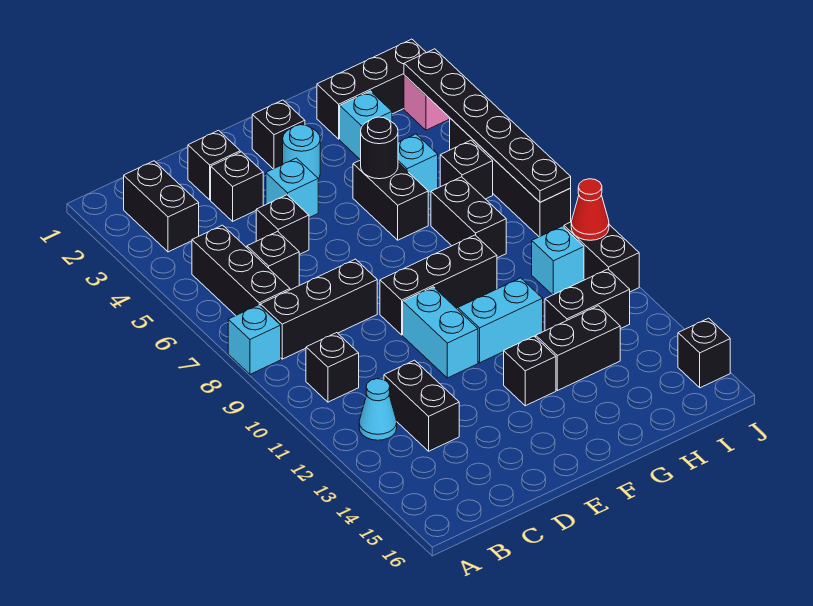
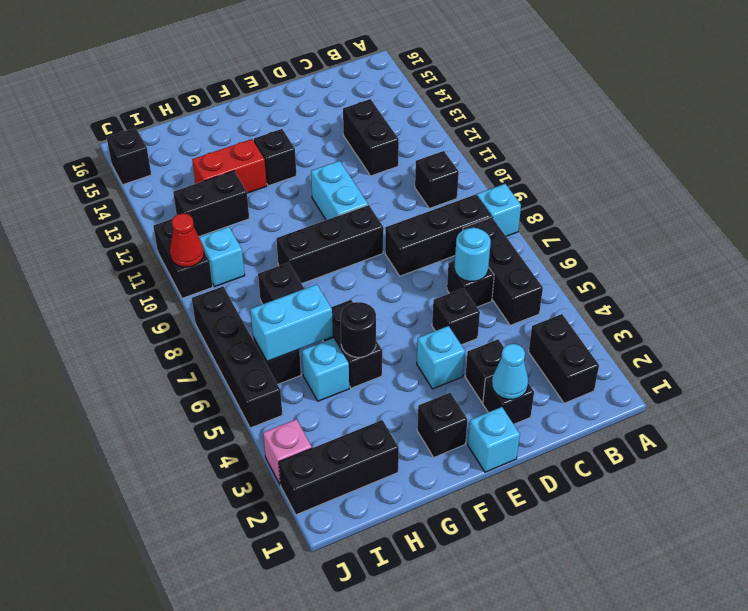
cyan cone B12 level 1 -> cyan cone D2 level 2
cyan round brick F3 level 1 -> cyan round brick C6 level 2
cyan brick F11:G11 level 1 -> cyan brick H6:I6 level 2
black brick G13:H13 level 1 -> red brick G13:H13 level 1
cyan brick H3 level 1 -> cyan brick E1 level 1
black plate J3:J8 level 2 -> none

